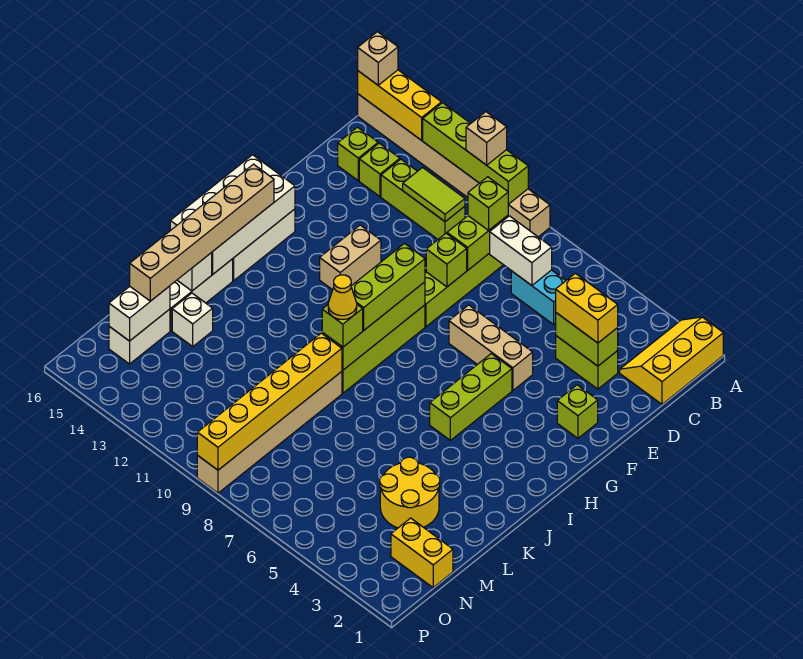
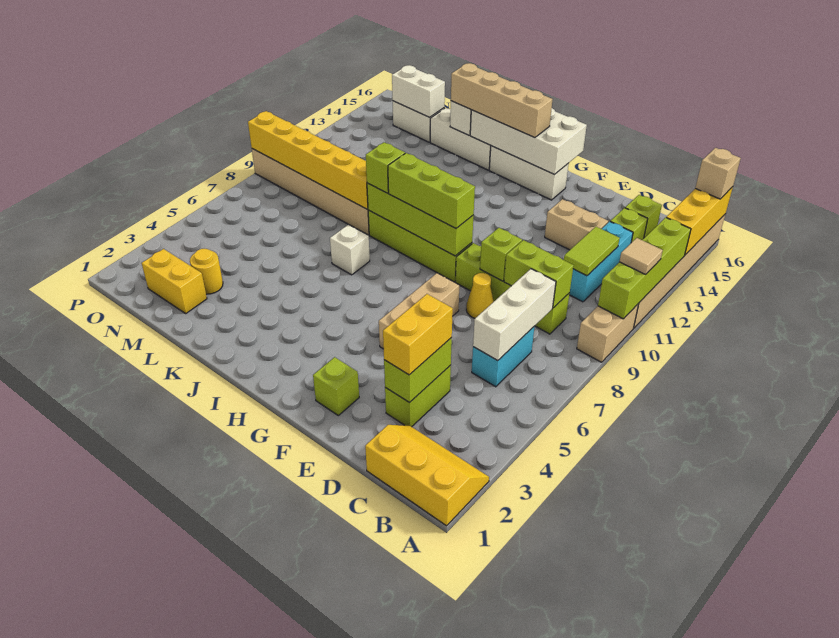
tan brick A11 level 3 -> tan tile A11 level 3
white brick C7:C8 level 2 -> white brick C6:C8 level 2
lime brick C9 level 3 -> none
lime brick C11:C13 level 1 -> cyan brick C11:C13 level 1
tan brick F12:G12 level 1 -> tan brick D13:E13 level 1
lime brick G5:I5 level 1 -> none
tan brick H15:M15 level 3 -> tan brick H15:K15 level 3
yellow cone J9 level 4 -> yellow cone E8 level 1
yellow round brick L3:M4 level 1 -> yellow round brick M3 level 1
white brick L14 level 1 -> white brick J7 level 1
yellow brick N1:N2 level 1 -> yellow brick M2:N2 level 1

